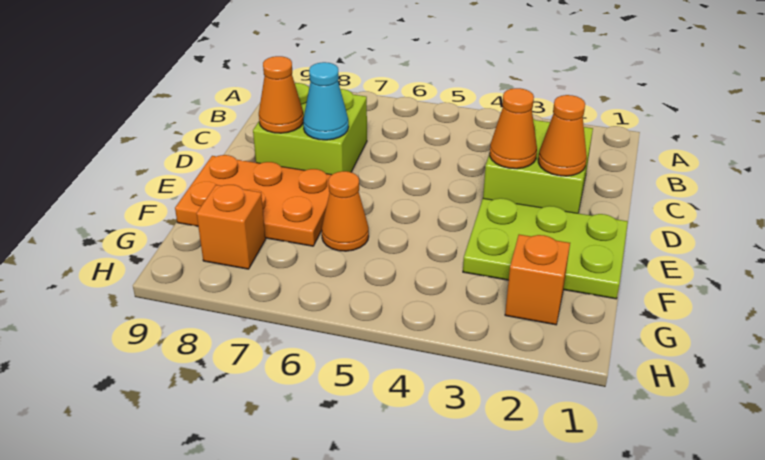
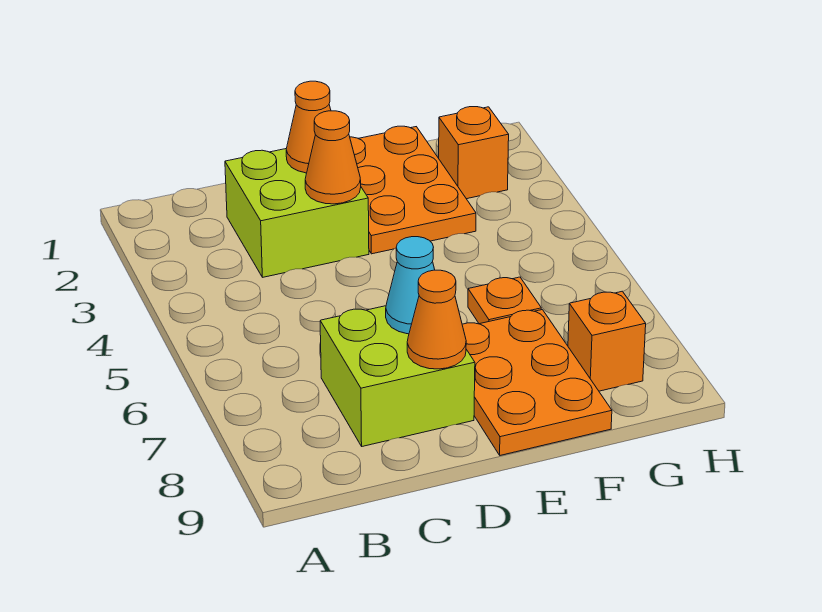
lime plate E1:F3 level 1 -> orange plate E1:F3 level 1
orange cone F6 level 1 -> orange plate F6 level 1

